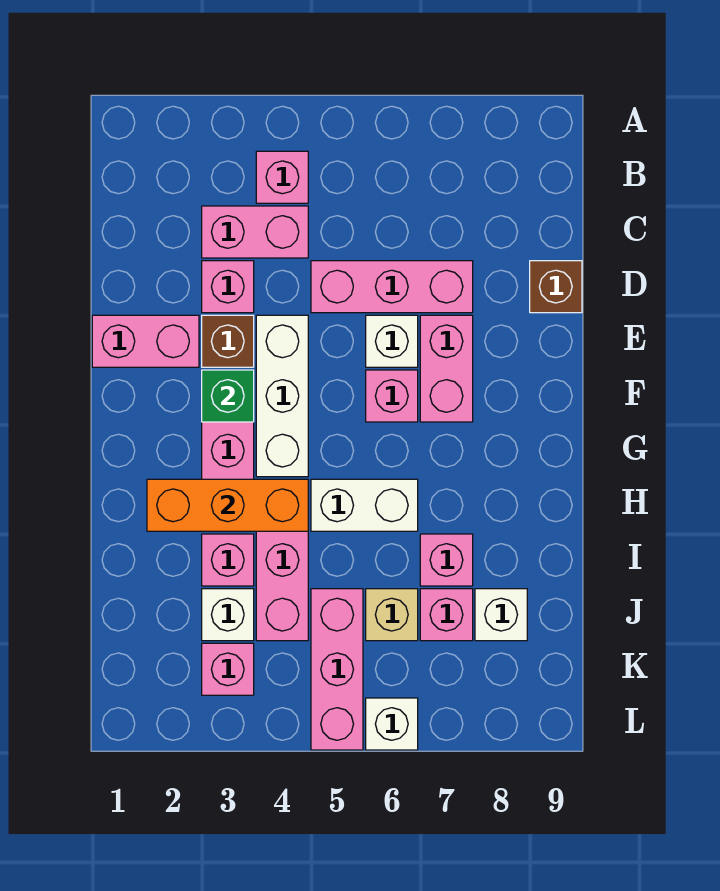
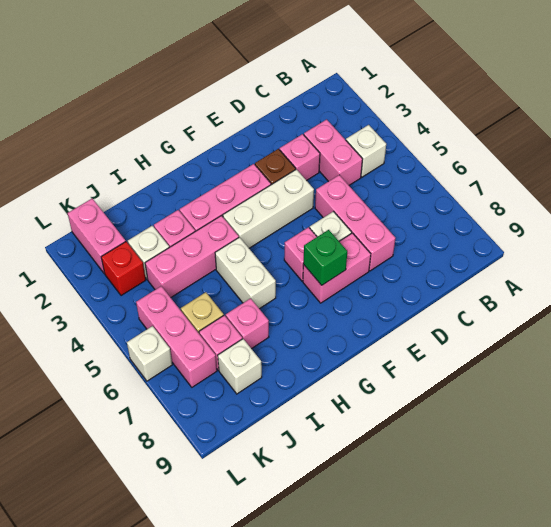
pink brick B4 level 1 -> white brick B4 level 1
brown brick D9 level 1 -> none
pink brick E1:E2 level 1 -> pink brick K1:K2 level 1
green brick F3 level 2 -> green brick F7 level 2
orange brick H2:H4 level 2 -> none
pink brick J5:L5 level 1 -> pink brick K5:K7 level 1
pink brick K3 level 1 -> red brick K3 level 1

